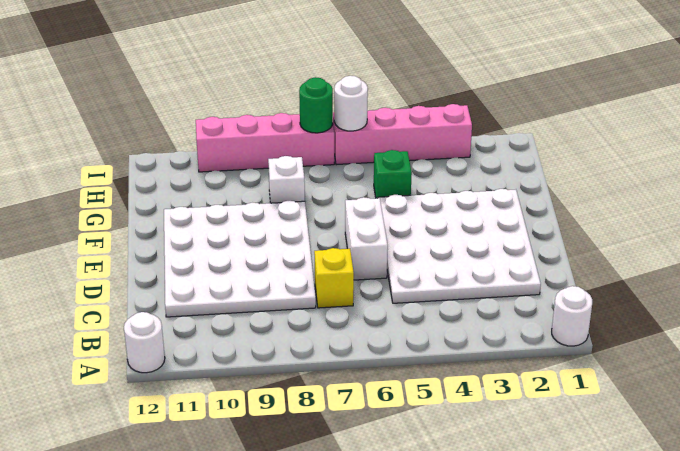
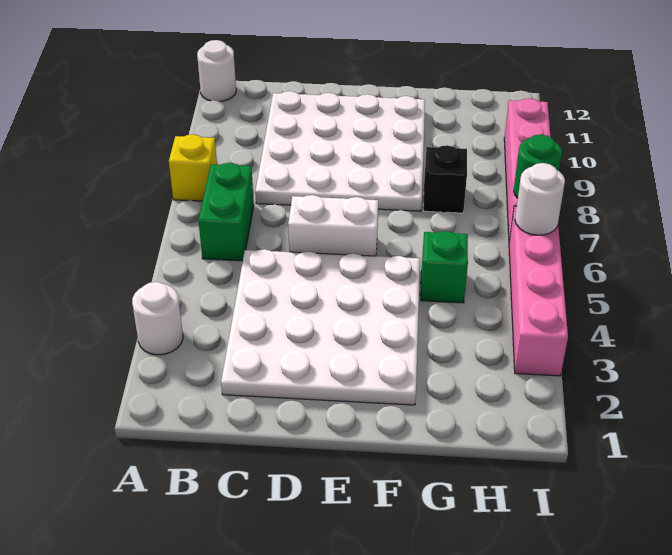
white round brick A1 level 1 -> white round brick A3 level 1
none -> green brick B6:B7 level 1
yellow brick C7 level 1 -> yellow brick A8 level 1
white brick G8 level 1 -> black brick G8 level 1

